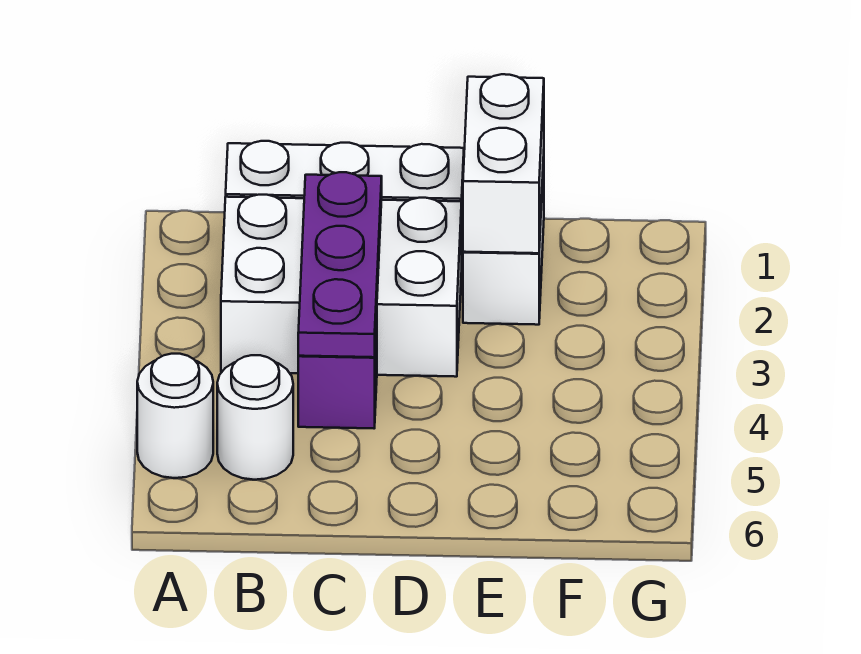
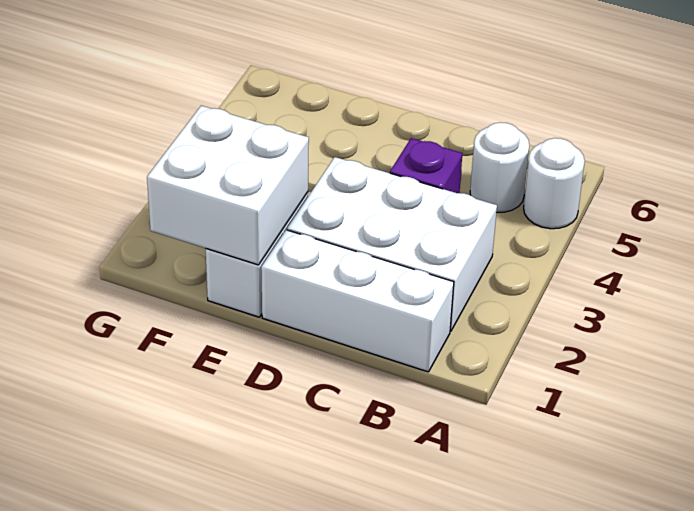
purple plate C2:C4 level 2 -> none
white brick E1:E2 level 2 -> white brick E1:F2 level 2

